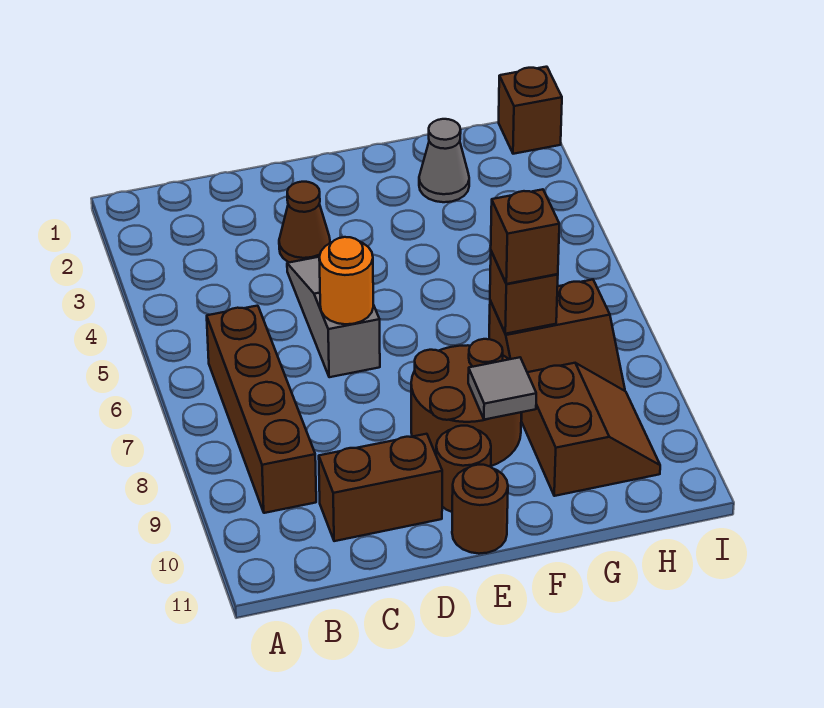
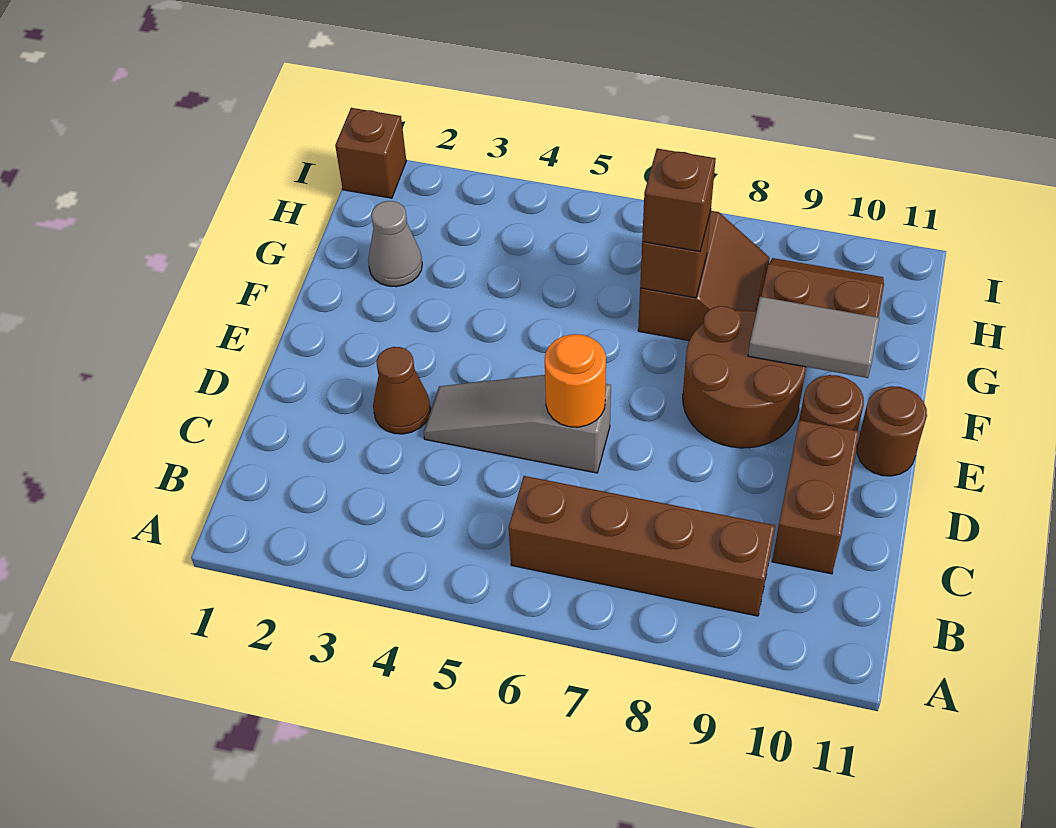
grey tile F9 level 2 -> grey tile F9:F10 level 2

